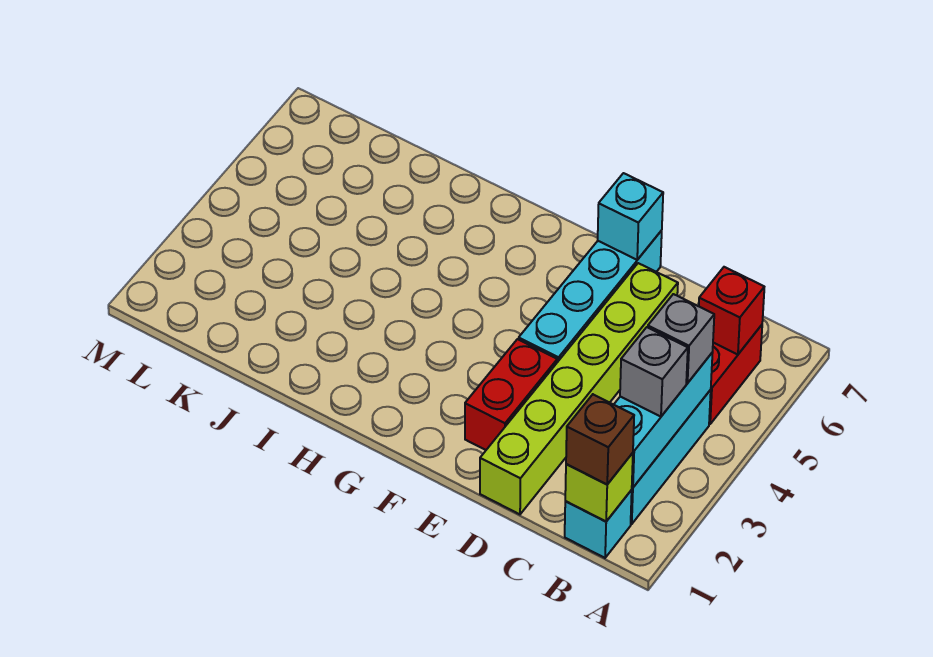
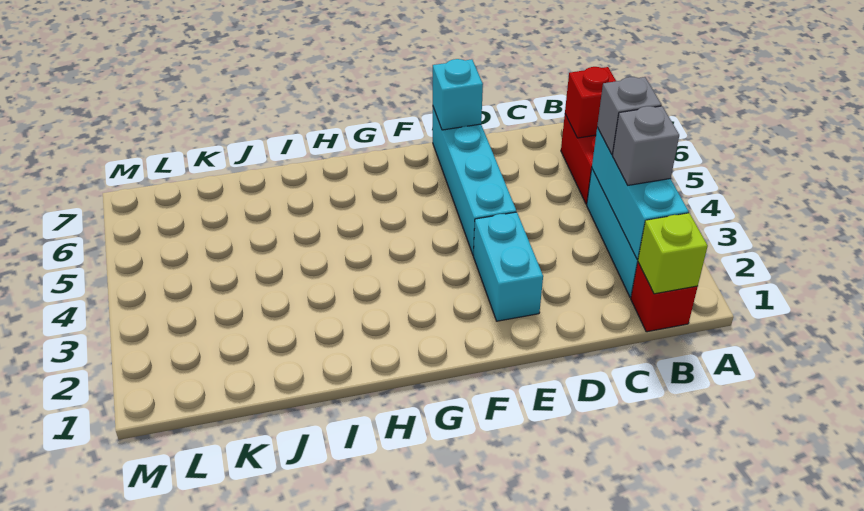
cyan brick B1 level 1 -> red brick B1 level 1
brown brick B1 level 3 -> none
lime brick D1:D6 level 1 -> none
red brick E2:E3 level 1 -> cyan brick E2:E3 level 1

